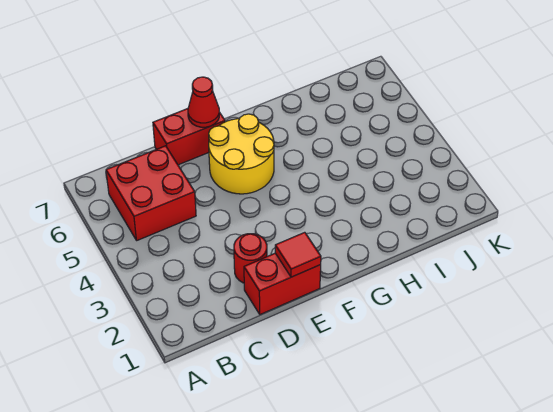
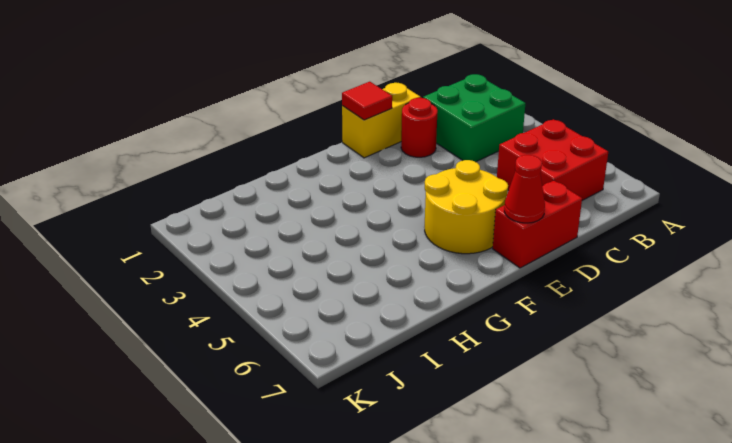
none -> green brick B2:C3 level 1
red brick D1:E1 level 1 -> yellow brick D1:E1 level 1

